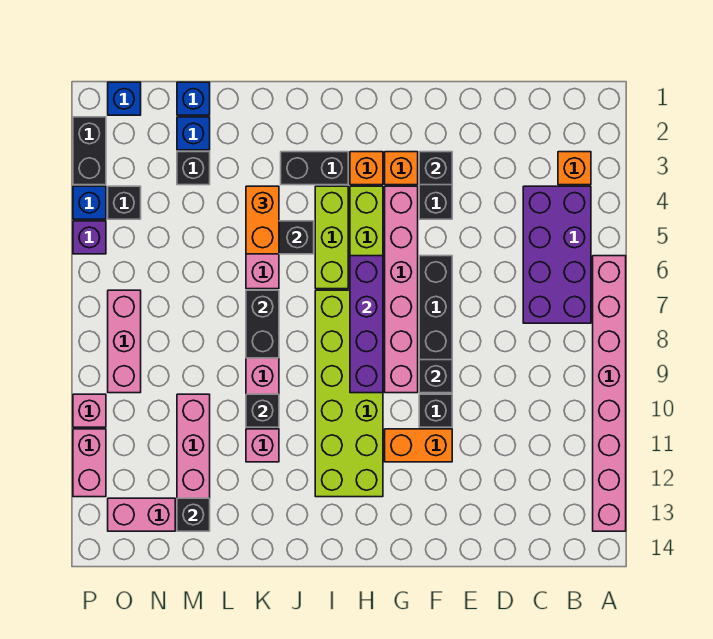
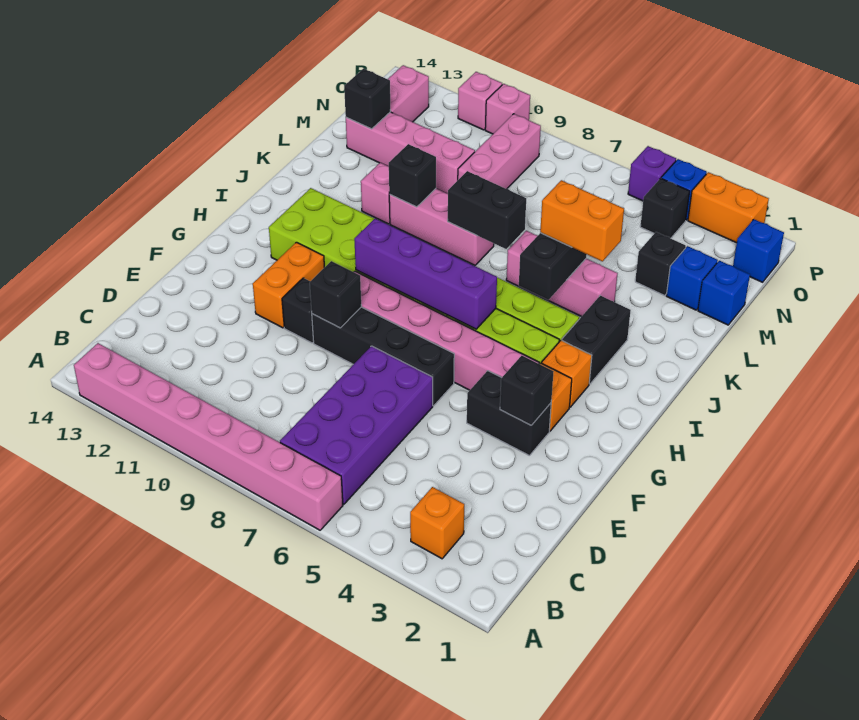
purple brick B4:C7 level 1 -> purple brick B6:E7 level 1
pink brick O7:O9 level 1 -> pink brick M9:O9 level 1
black brick P2:P3 level 1 -> orange brick P2:P3 level 1
pink brick P11:P12 level 1 -> pink brick P11 level 1

